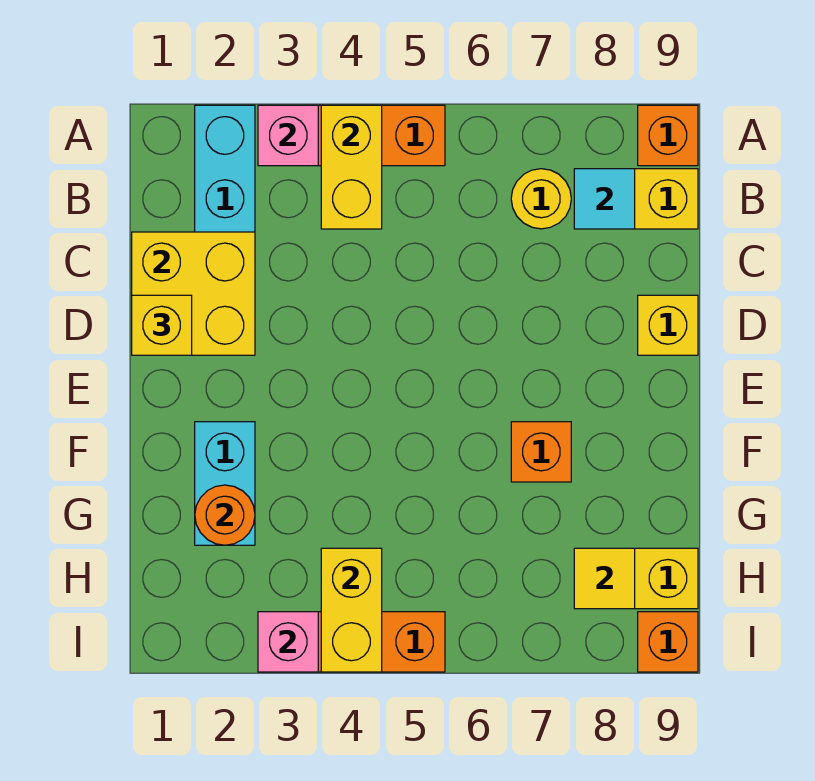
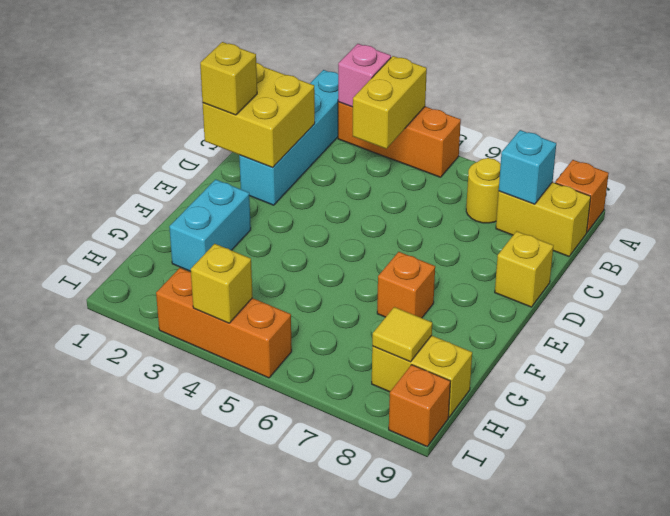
cyan tile B8 level 2 -> cyan brick B8 level 2
orange round brick G2 level 2 -> none
yellow brick H4:I4 level 2 -> yellow brick I4 level 2
pink brick I3 level 2 -> none

